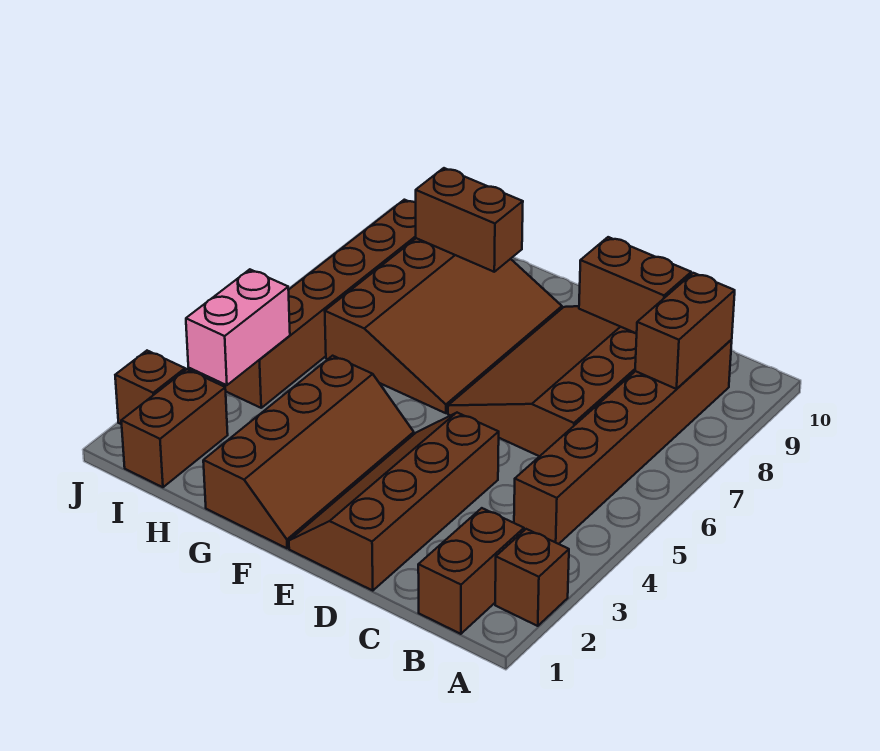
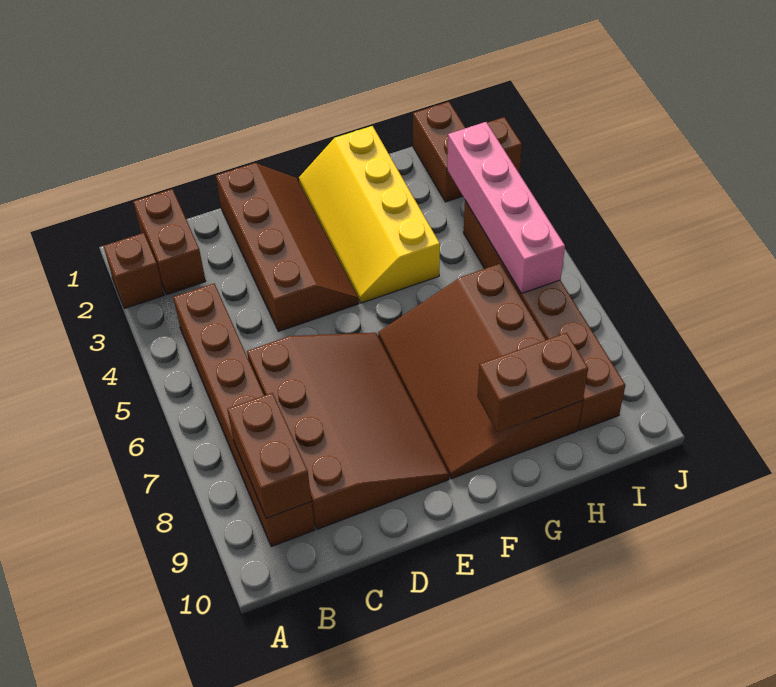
brown brick C9:D9 level 2 -> none
brown slope F1:G4 level 1 top G -> yellow slope F1:G4 level 1 top G
pink brick I3:I4 level 2 -> pink brick I3:I6 level 2

